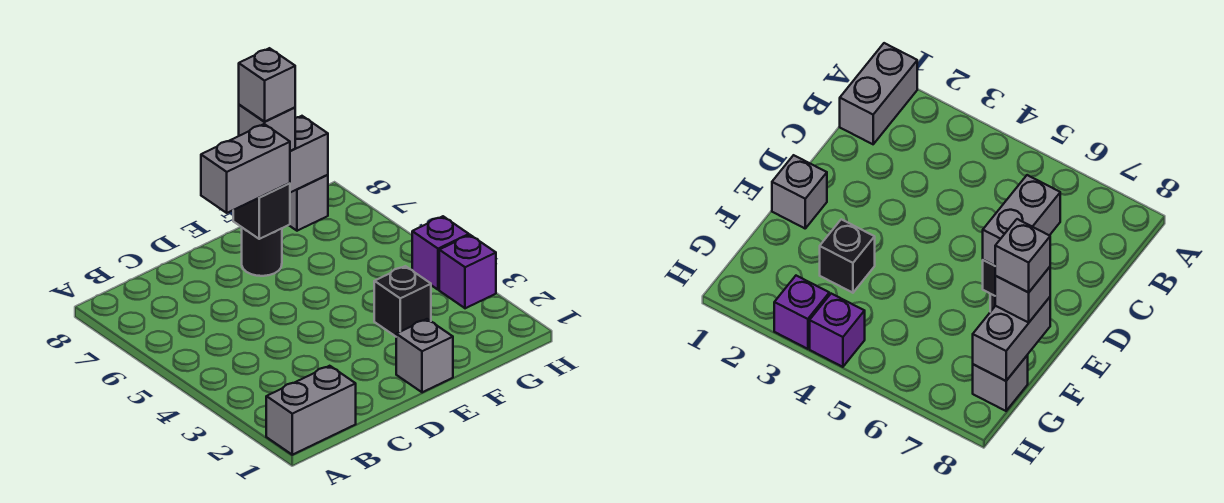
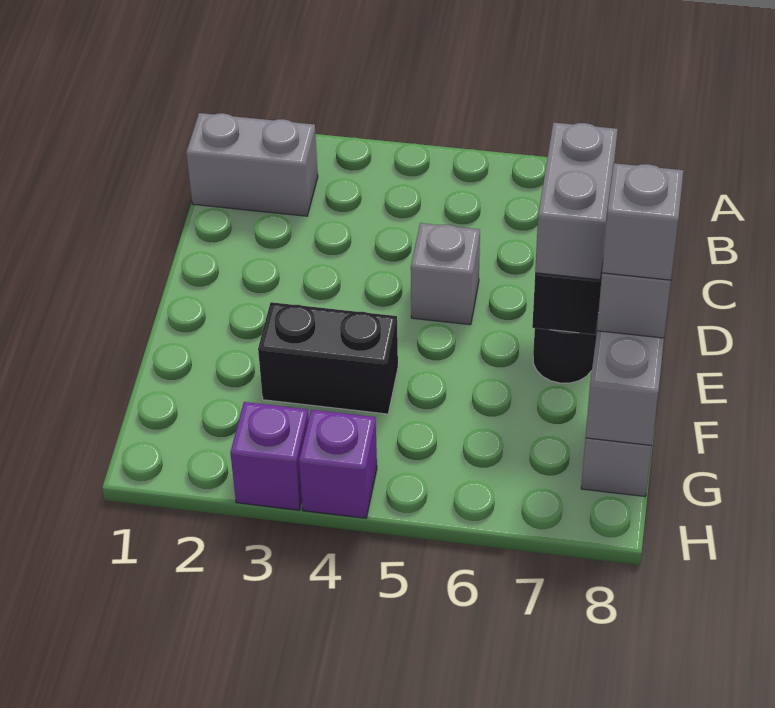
grey brick A1:B1 level 1 -> grey brick B1:B2 level 1
grey brick E1 level 1 -> grey brick D5 level 1
black brick F3 level 1 -> black brick F3:F4 level 1

